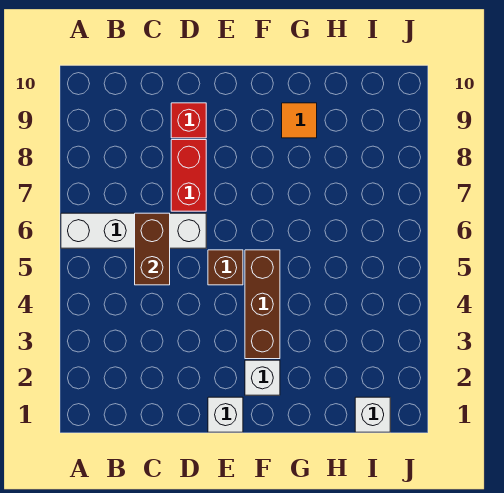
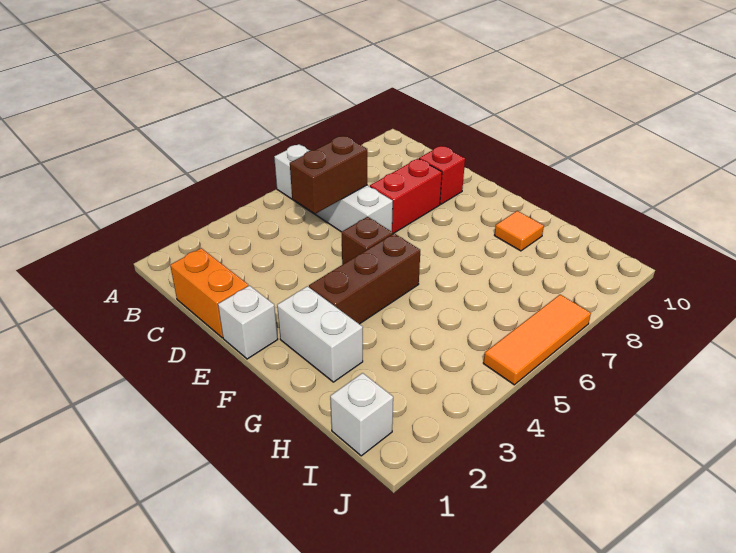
none -> orange brick C1:D1 level 1
white brick F2 level 1 -> white brick F2:G2 level 1
none -> orange tile J5:J7 level 1

